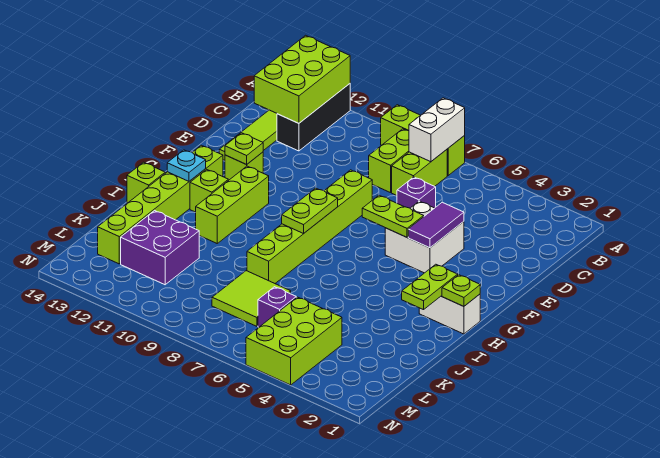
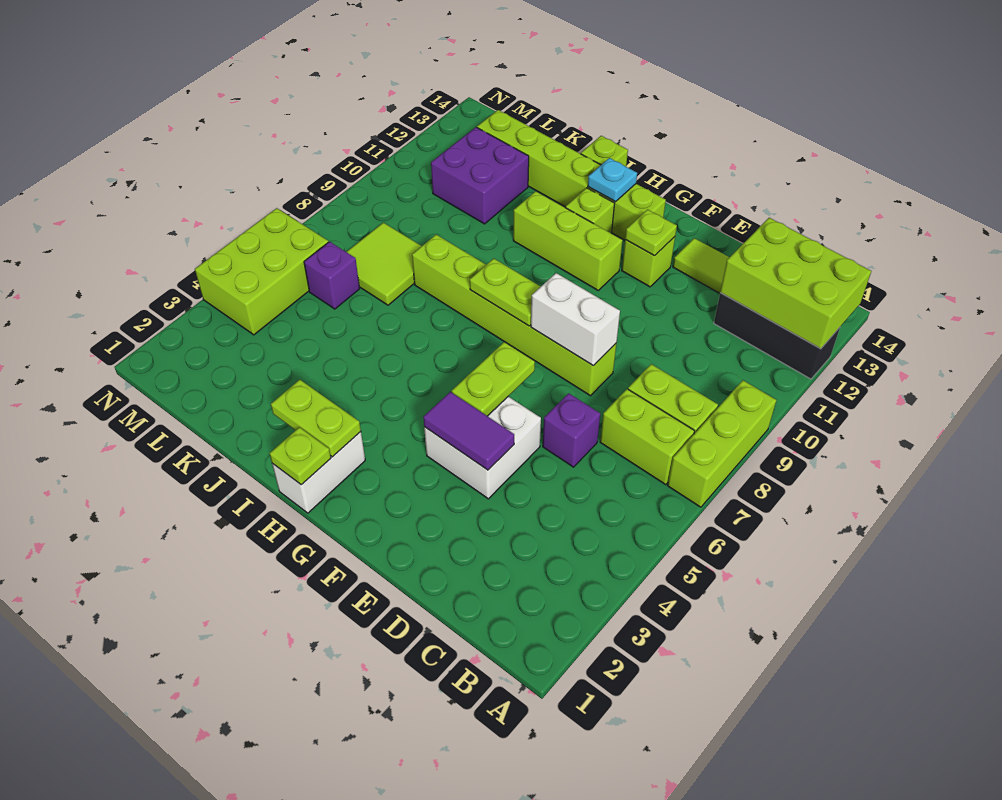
white brick A7:B7 level 2 -> white brick E8:F8 level 2
lime brick L4:N5 level 1 -> lime brick M4:N6 level 1

